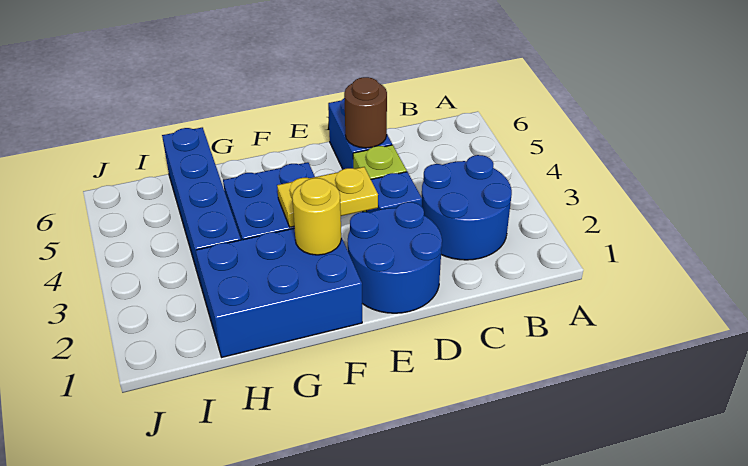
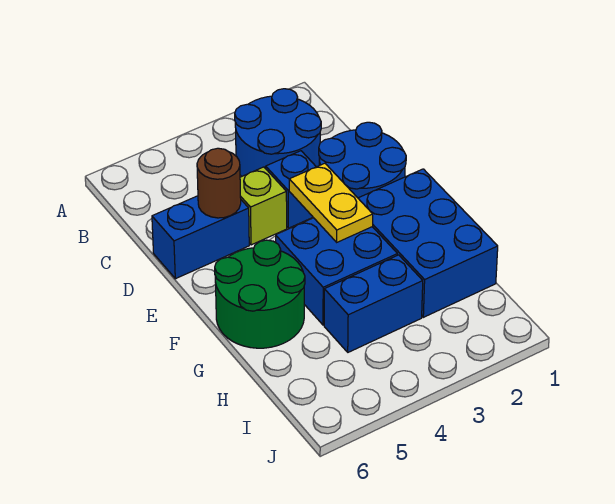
yellow round brick F2 level 2 -> none
none -> green round brick F5:G6 level 1
blue brick H3:H6 level 1 -> blue brick H3:H4 level 1

